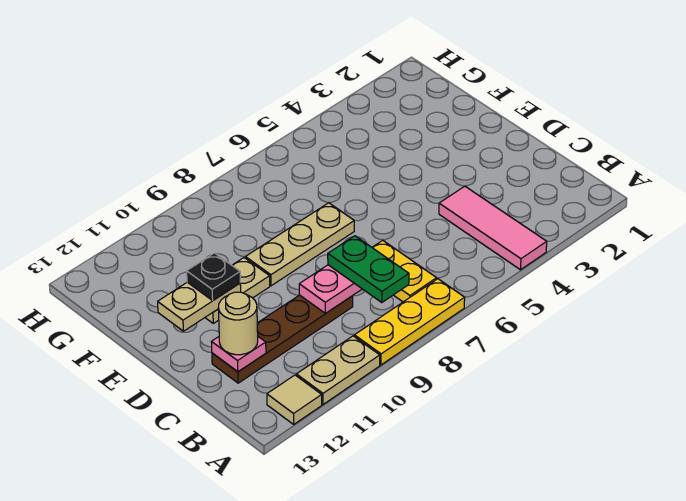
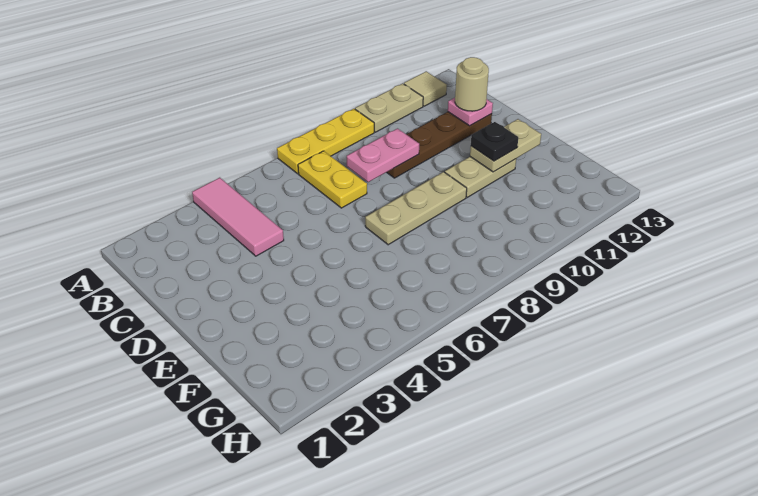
green plate B8:C8 level 3 -> none

